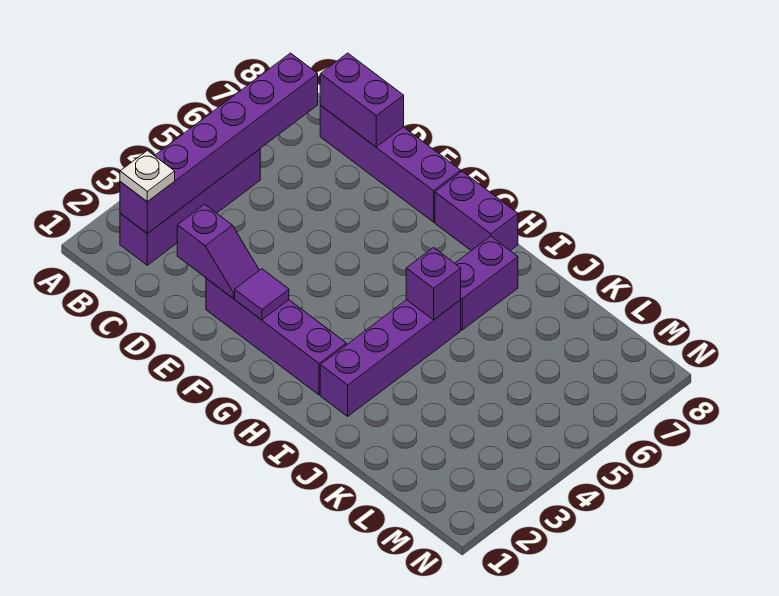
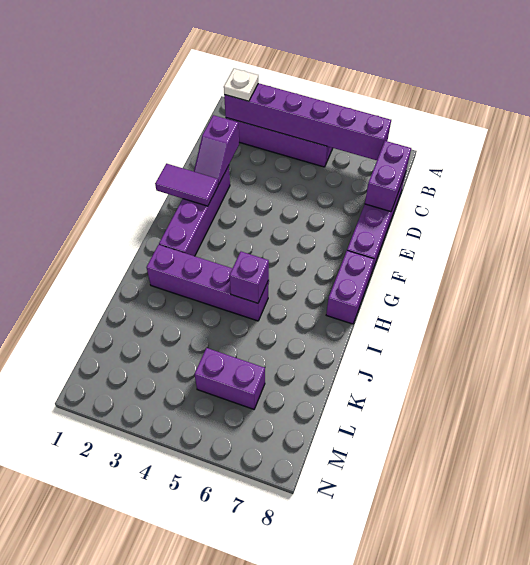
purple tile F2 level 2 -> purple tile F1:F2 level 2
purple brick I6:I7 level 1 -> purple brick L5:L6 level 1

